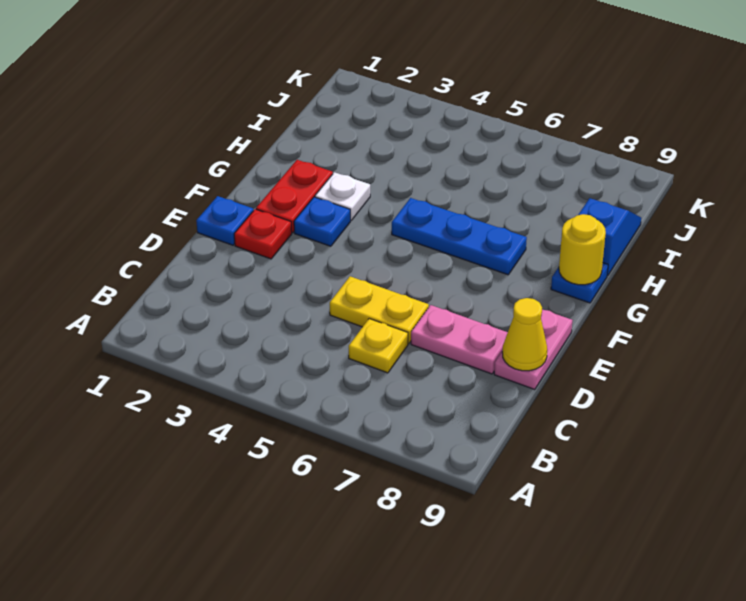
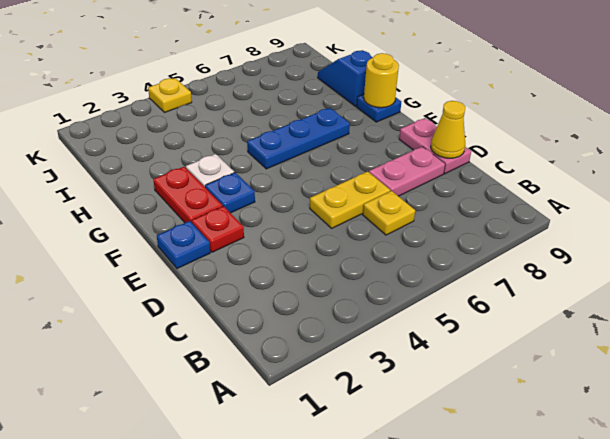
none -> yellow plate K4 level 1

